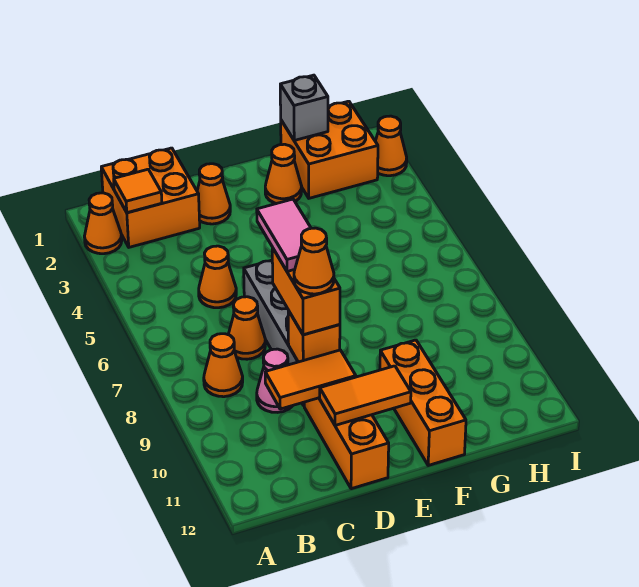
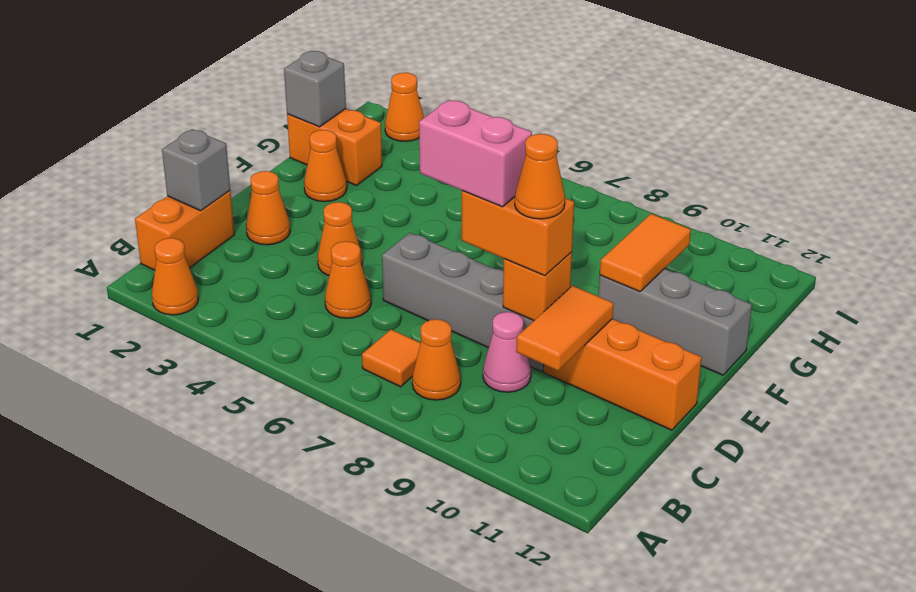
orange brick B1:C2 level 1 -> orange brick B1:C1 level 1
orange tile B2 level 2 -> orange tile B7 level 1
none -> grey brick C1 level 2
orange cone C7 level 1 -> orange cone D4 level 1
pink tile D7:D8 level 4 -> pink brick D7:D8 level 4
orange tile D11:E11 level 2 -> orange tile F10:G10 level 2
orange brick F10:F12 level 1 -> grey brick F10:F12 level 1
orange brick G1:H2 level 1 -> orange brick G1:G2 level 1

